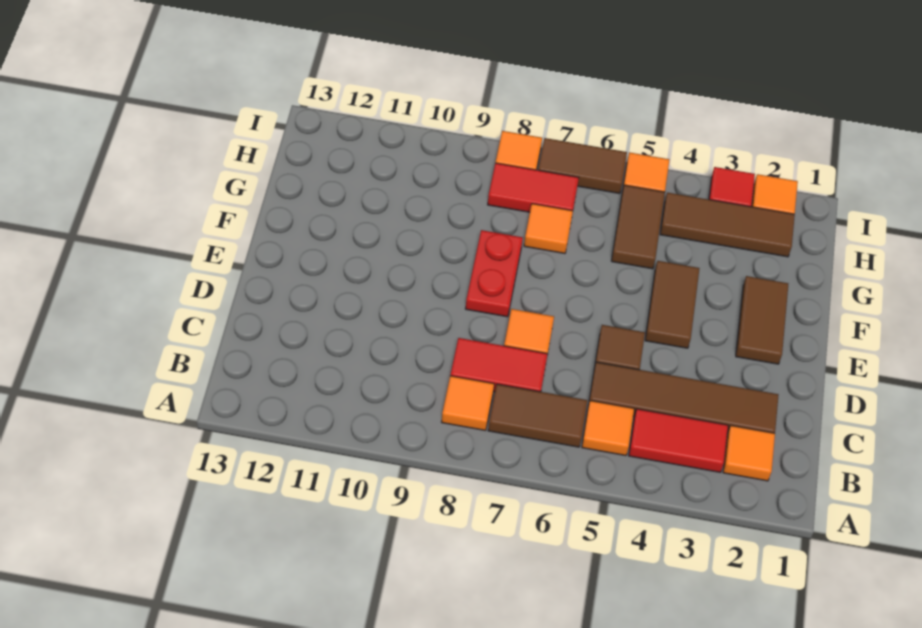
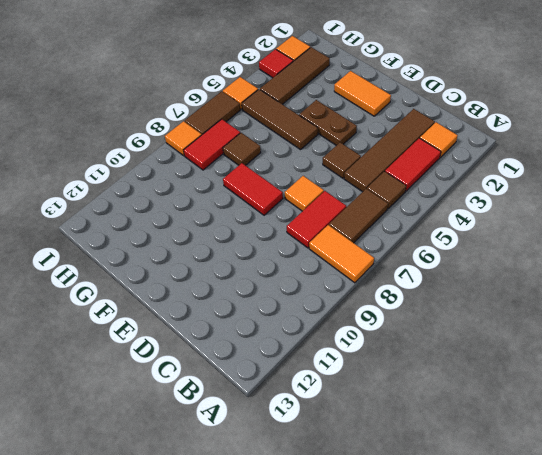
orange tile B5 level 1 -> brown tile B5 level 1
orange tile B8 level 1 -> orange tile A8:B8 level 1
brown tile E2:F2 level 1 -> orange tile E2:F2 level 1
brown tile E4:F4 level 1 -> brown plate E4:F4 level 1
red plate E8:F8 level 1 -> red tile E8:F8 level 1
brown tile G5:H5 level 1 -> brown tile F5:H5 level 1
orange tile G7 level 1 -> brown tile G7 level 1

